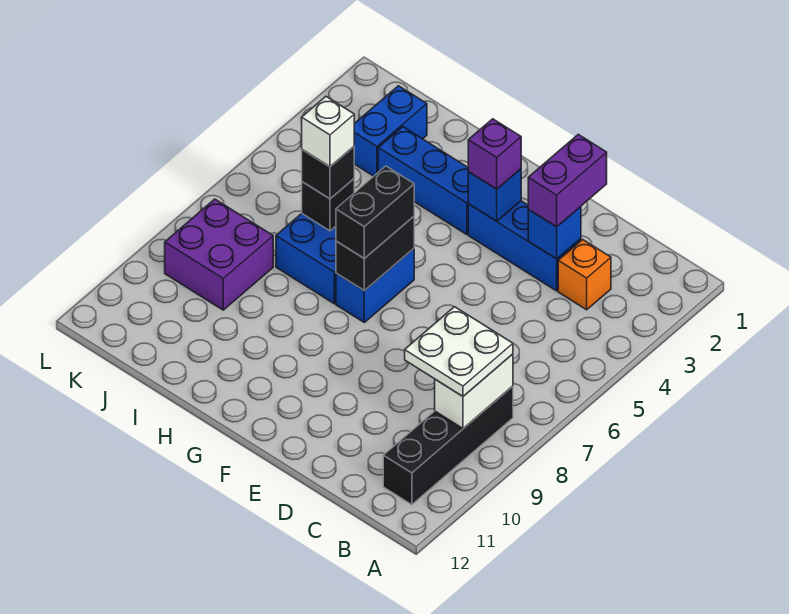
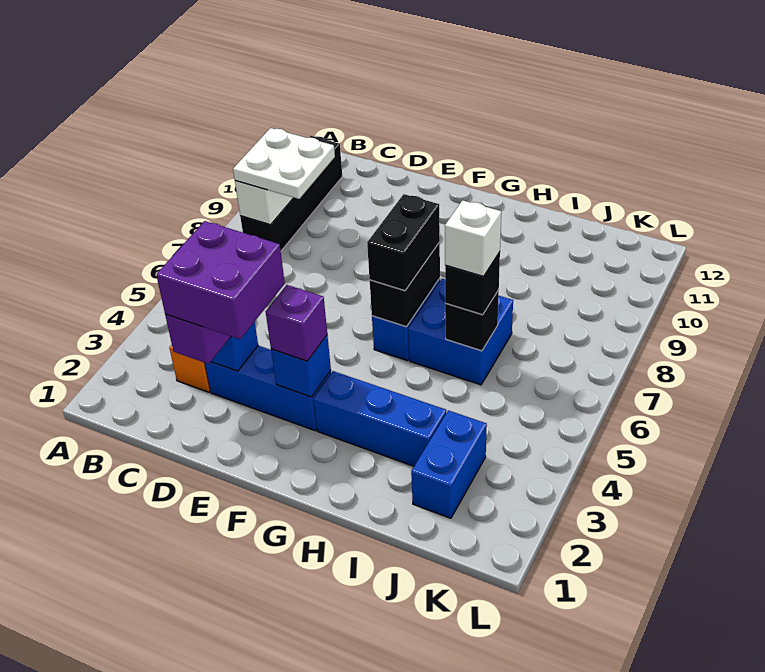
purple brick J8:K9 level 1 -> purple brick D2:E3 level 4

